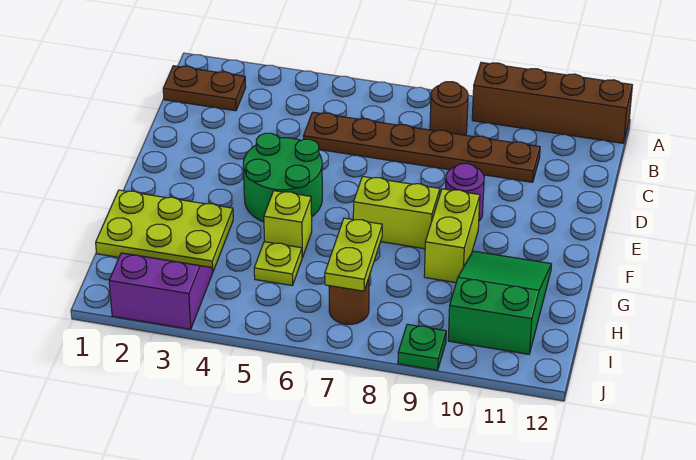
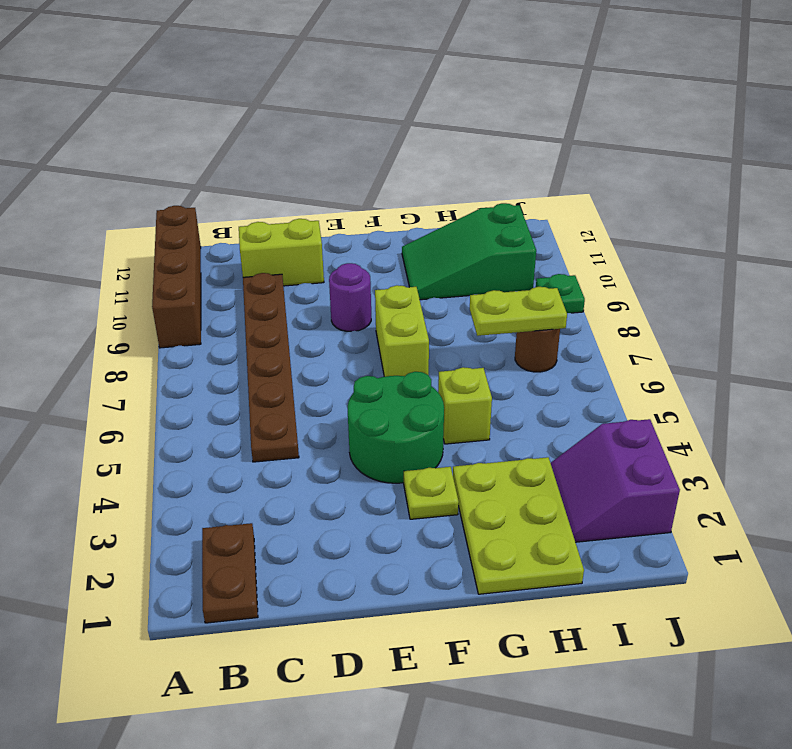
brown round brick B8 level 1 -> none
lime brick F9:G9 level 1 -> lime brick C11:D11 level 1
lime plate H5 level 1 -> lime plate F3 level 1

